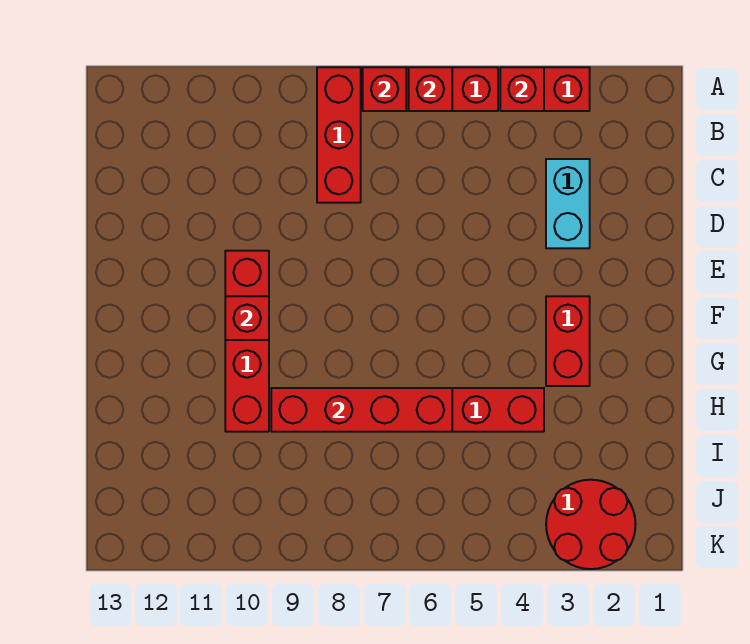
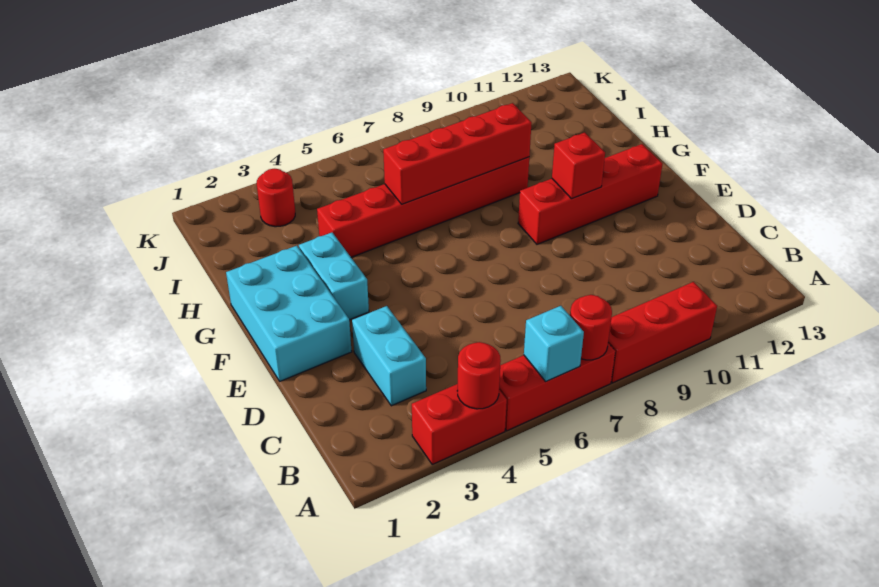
red brick A4 level 2 -> red round brick A4 level 2
red brick A6 level 2 -> cyan brick A6 level 2
red brick A7 level 2 -> red round brick A7 level 2
red brick A8:C8 level 1 -> red brick A8:A10 level 1
none -> cyan brick E1:G2 level 1
red brick E10:H10 level 1 -> red brick F9:F12 level 1
red brick F3:G3 level 1 -> cyan brick F3:G3 level 1
red round brick J2:K3 level 1 -> red round brick J3 level 1

